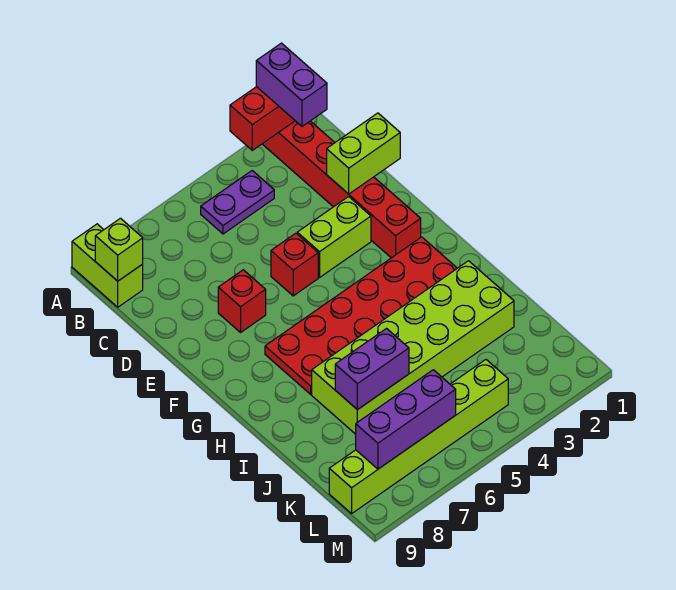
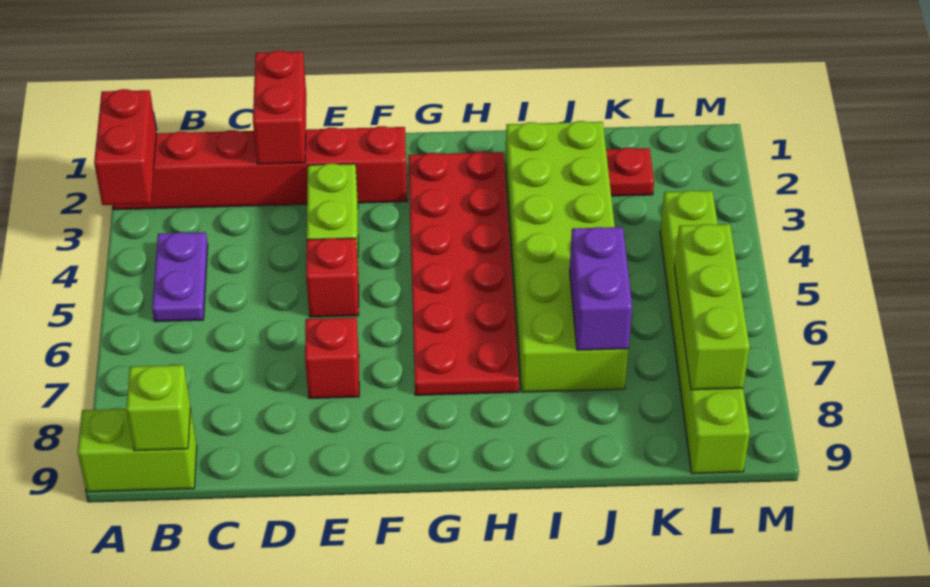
purple brick A2:B2 level 3 -> none
lime brick D1:D2 level 2 -> red brick D1:D2 level 2
none -> red plate K2 level 1
purple brick L6:L8 level 2 -> lime brick L6:L8 level 2

